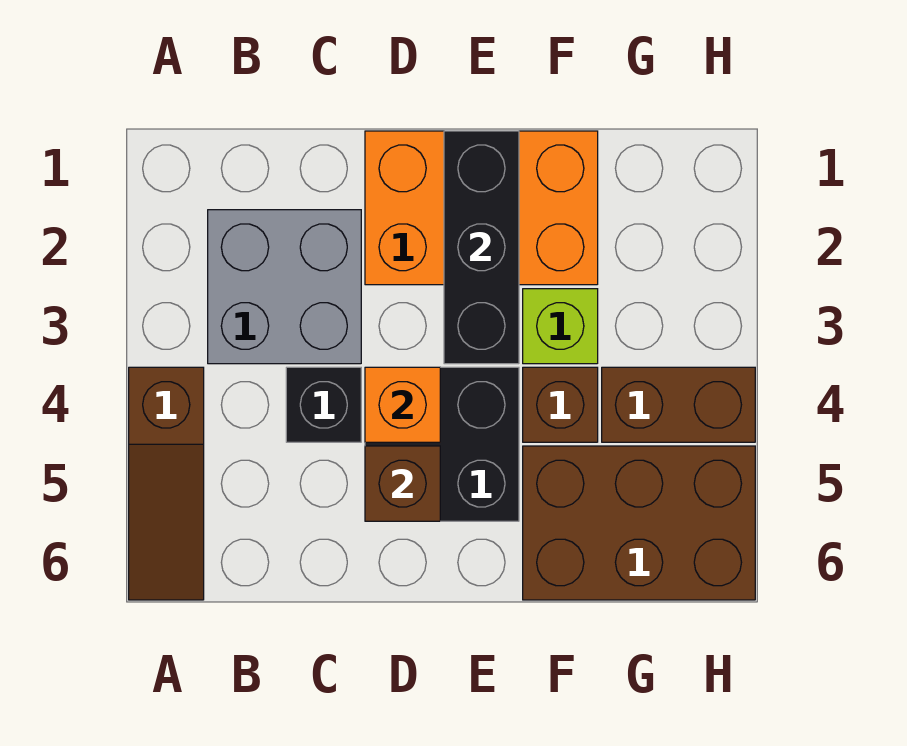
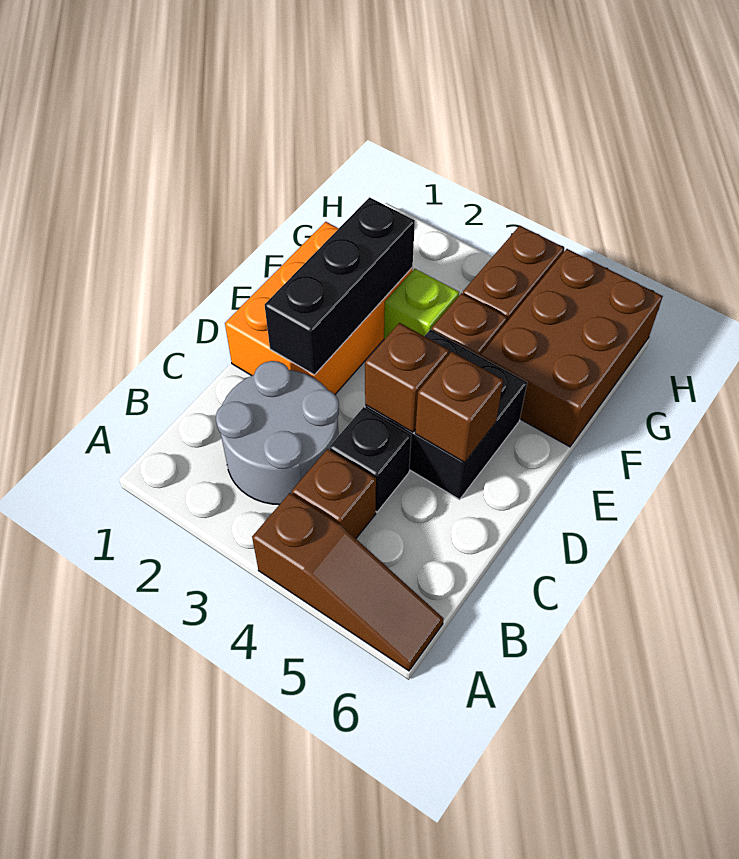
grey brick B2:C3 level 1 -> grey round brick B2:C3 level 1
none -> brown brick B4 level 1
orange brick D4 level 2 -> brown brick D4 level 2
black brick E1:E3 level 2 -> black brick D2:F2 level 2

